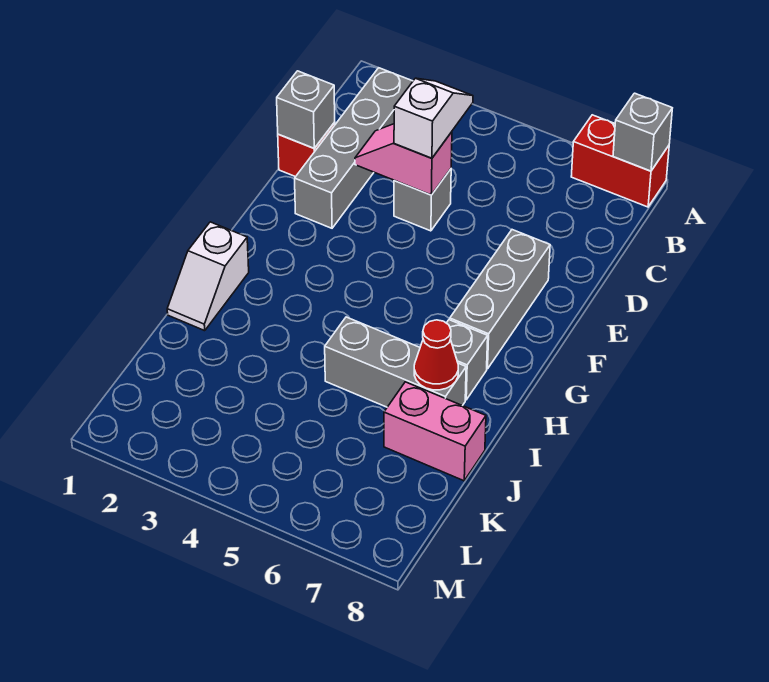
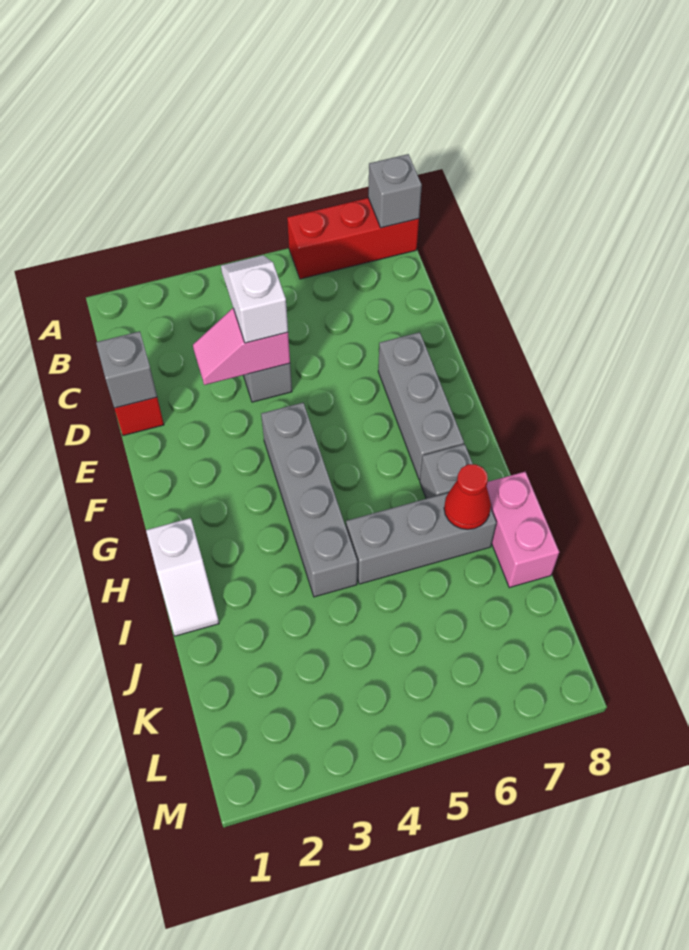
red brick A7:A8 level 1 -> red brick A6:A8 level 1
grey brick B2:E2 level 1 -> grey brick F4:I4 level 1
pink brick J7:J8 level 1 -> pink brick I8:J8 level 1

